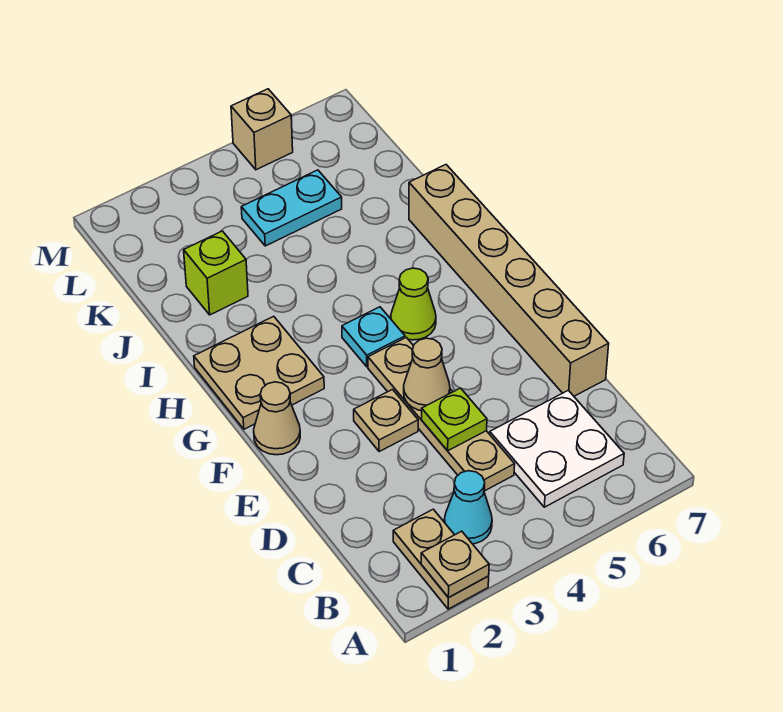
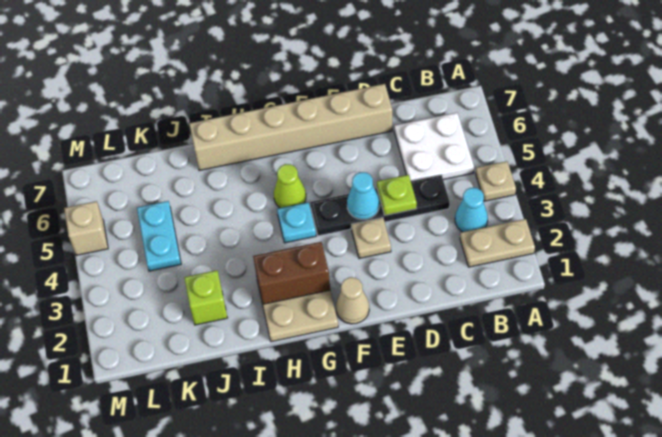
tan plate A2 level 2 -> tan plate A4 level 1
tan plate C4:F4 level 1 -> black plate C4:F4 level 1
tan cone E4 level 2 -> cyan cone E4 level 2
none -> brown brick G2:H2 level 2

